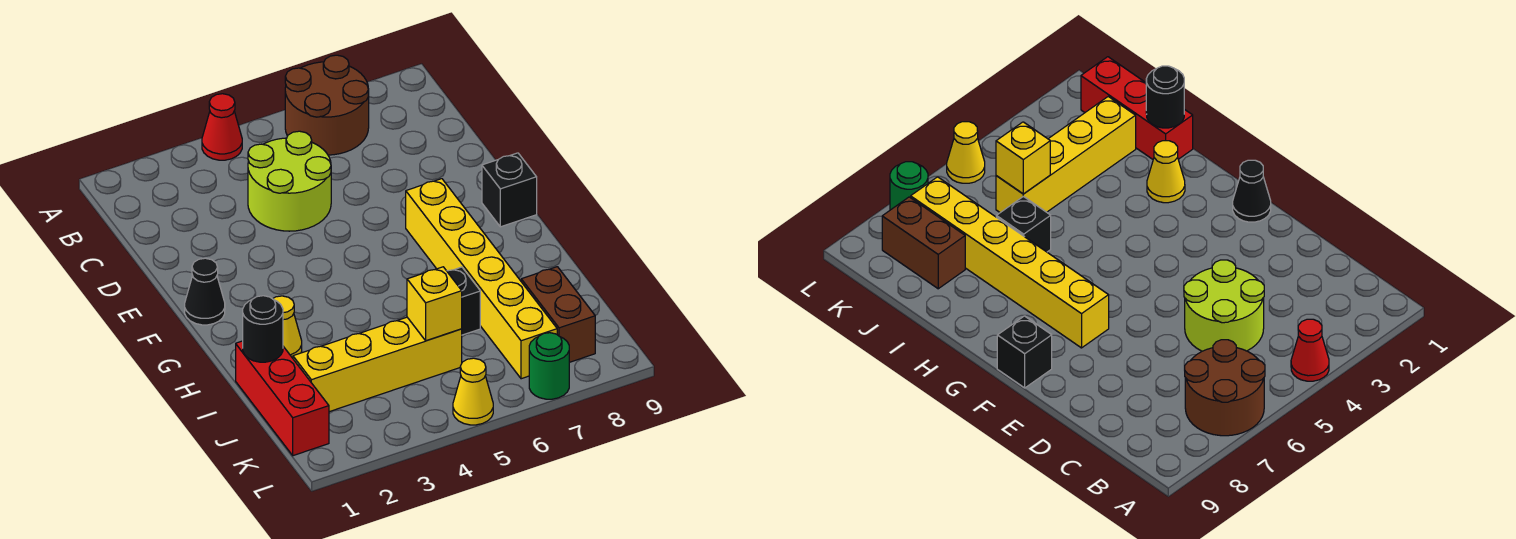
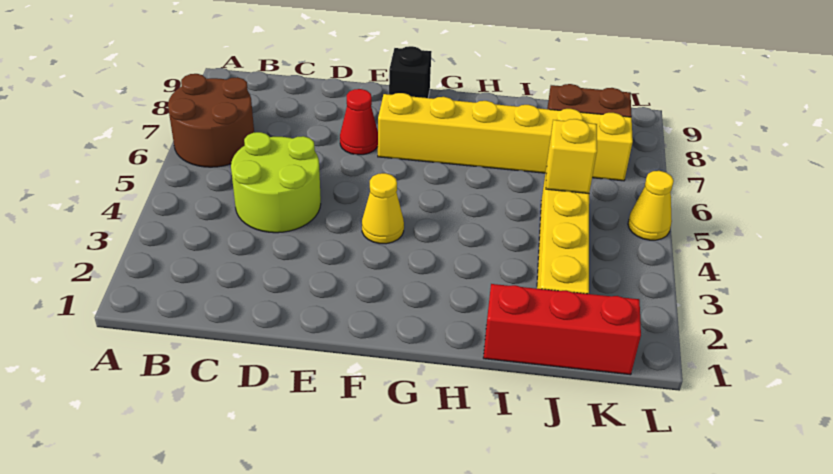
red cone A4 level 1 -> red cone E7 level 1
black cone F1 level 1 -> none
yellow cone H2 level 1 -> yellow cone F4 level 1
black round brick I1 level 2 -> none
black brick I6 level 1 -> none
green round brick L7 level 1 -> none

